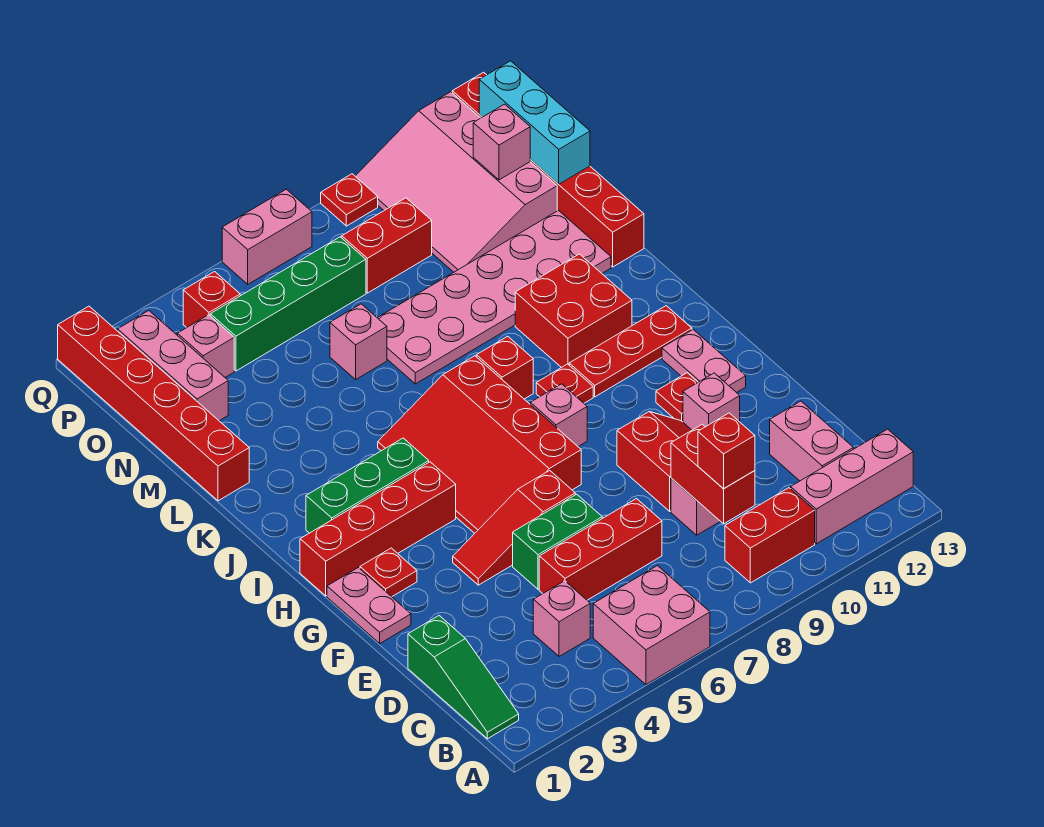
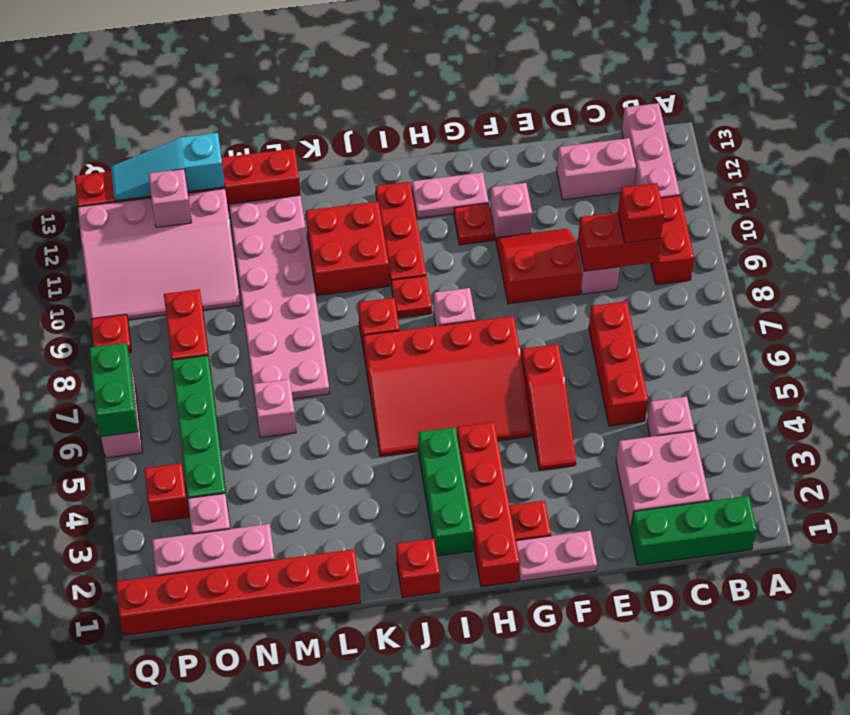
pink brick A5:B6 level 1 -> pink brick C2:D3 level 1
green slope B1:D1 level 1 top D -> green brick B1:D1 level 1
green brick E5:E6 level 1 -> green brick Q6:Q7 level 2
none -> red brick J1 level 1
cyan brick N13:P13 level 2 -> cyan slope N13:P13 level 2 top N

